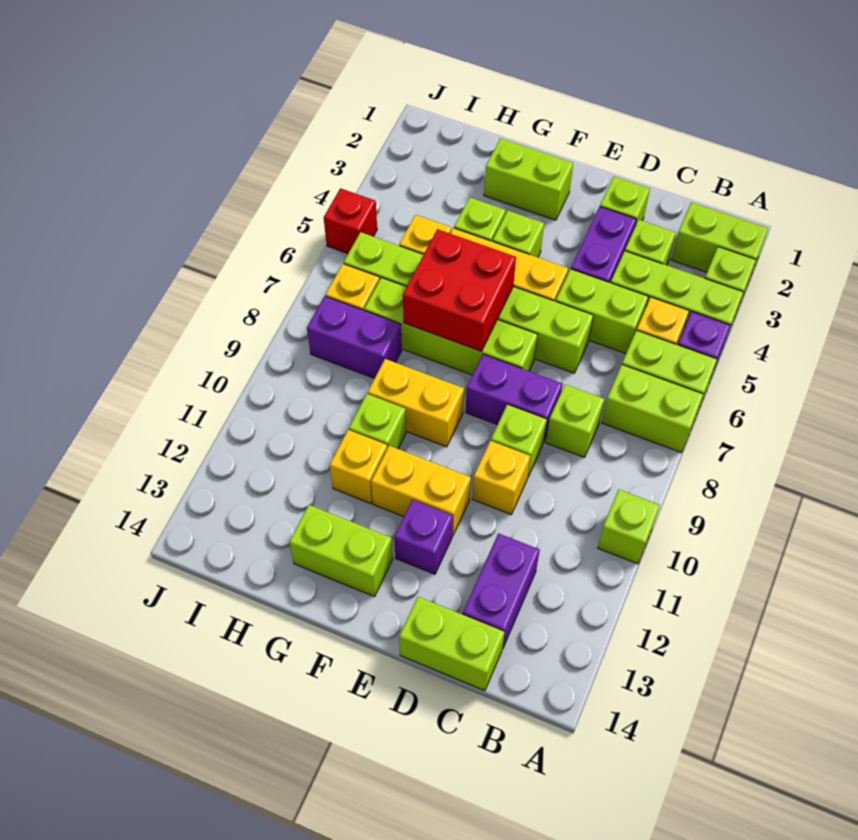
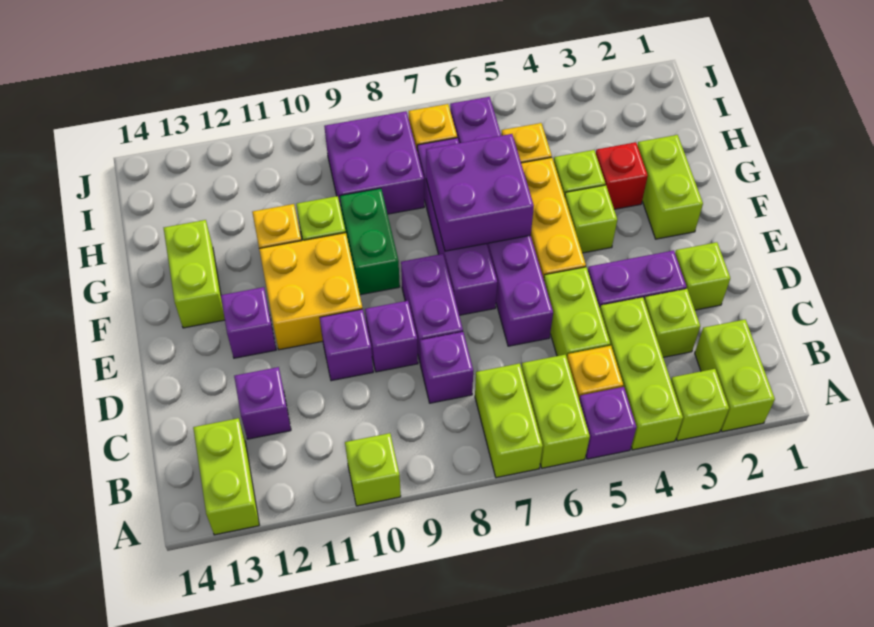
lime brick C8 level 1 -> purple brick C8 level 1
purple brick C12:C13 level 1 -> purple brick C12 level 1
lime brick C14:D14 level 1 -> lime brick A13:B13 level 1
lime brick D6:I6 level 1 -> purple brick D6:I6 level 1
lime brick D9 level 1 -> purple brick D9 level 1
yellow brick D10 level 1 -> purple brick D10 level 1
lime brick E7:H7 level 1 -> purple brick E7:H7 level 1
yellow brick E11:F11 level 1 -> yellow brick E10:F11 level 1
red brick F6:G7 level 2 -> purple brick F6:G7 level 2
yellow brick F9:G9 level 1 -> green brick F9:G9 level 1
purple brick H8:I8 level 1 -> purple brick H8:I9 level 1
red brick J5 level 1 -> red brick G3 level 1

